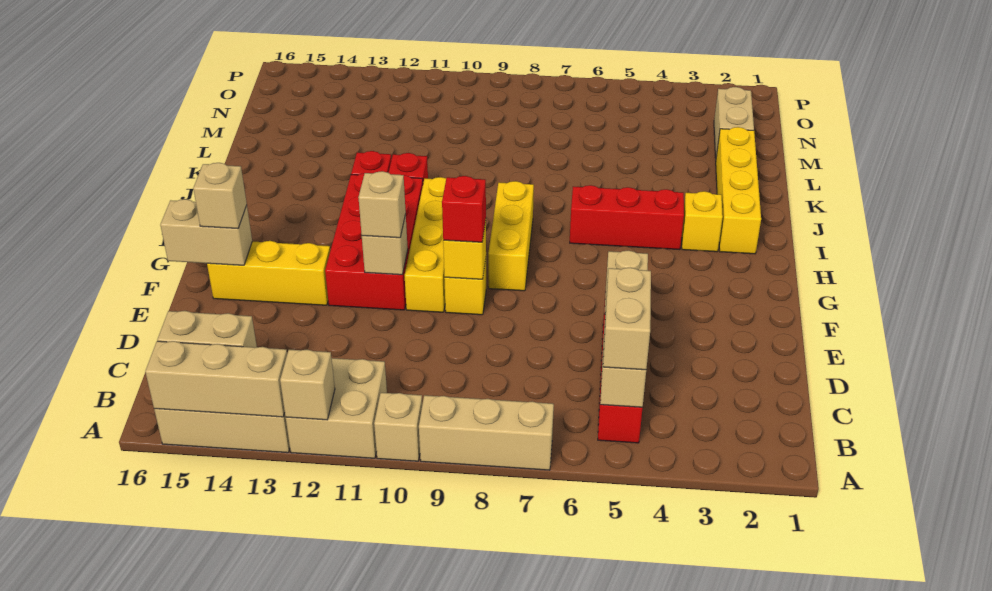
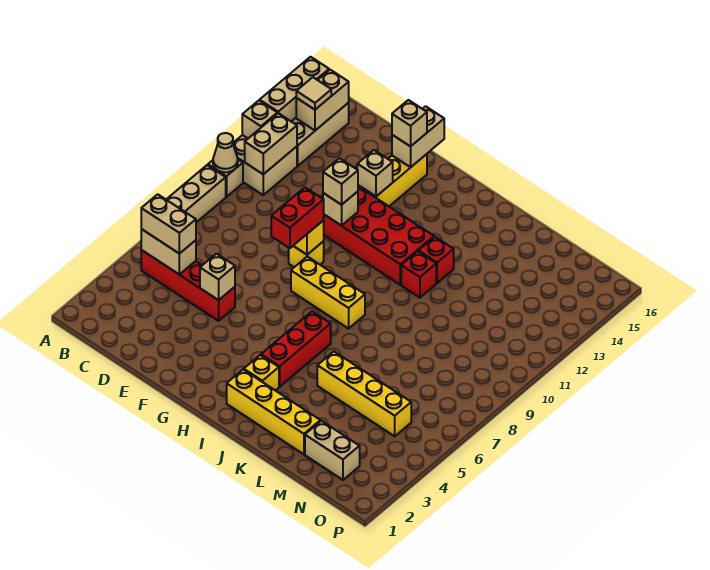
none -> tan cone A10 level 2
none -> tan brick B11:B12 level 2
none -> tan tile B14 level 3
red brick F9 level 3 -> red brick F8:F9 level 3
yellow brick F10:I10 level 1 -> yellow brick K5:N5 level 1
none -> tan brick F13 level 2

